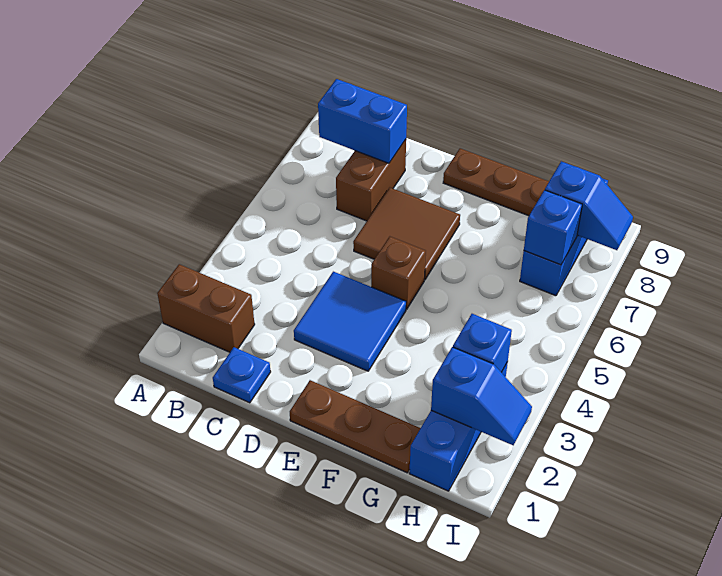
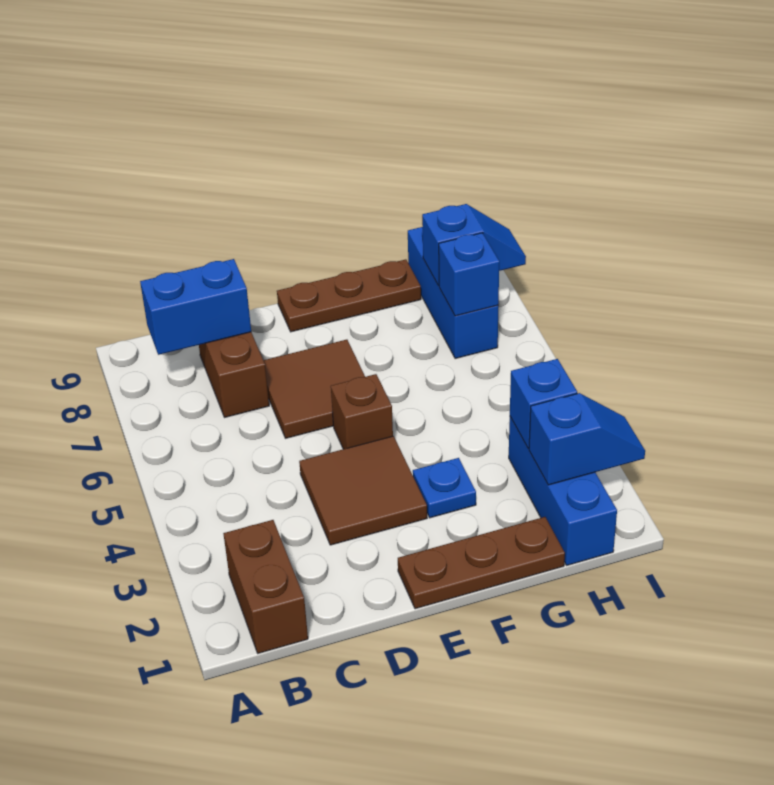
brown brick A2:B2 level 1 -> brown brick B1:B2 level 1
blue plate C1 level 1 -> blue plate F3 level 1
blue tile D3:E4 level 1 -> brown tile D3:E4 level 1

